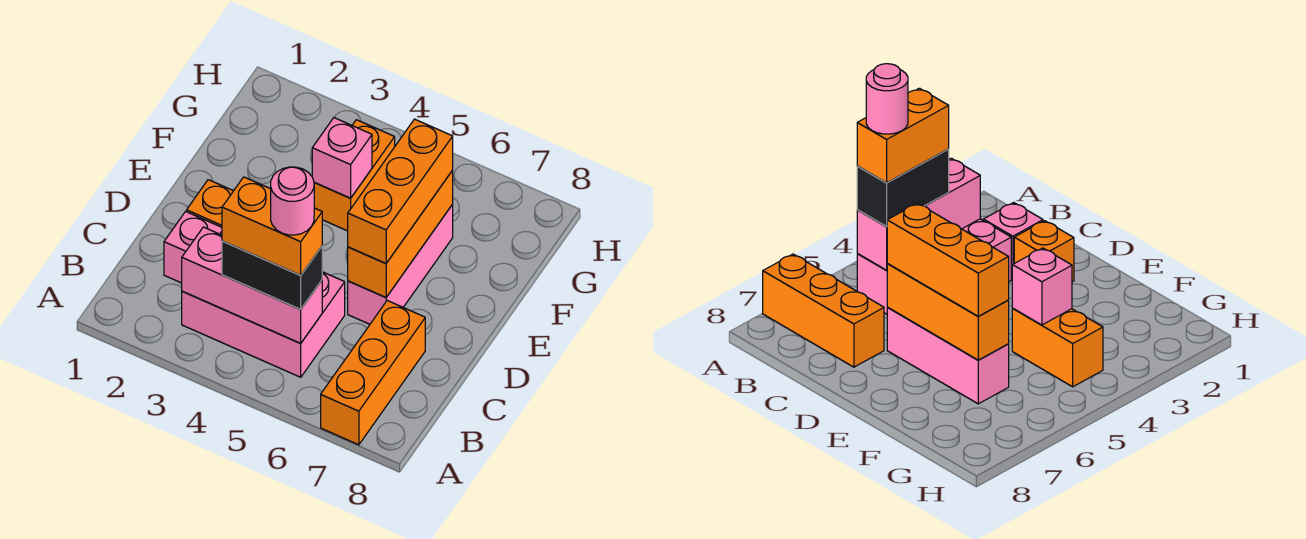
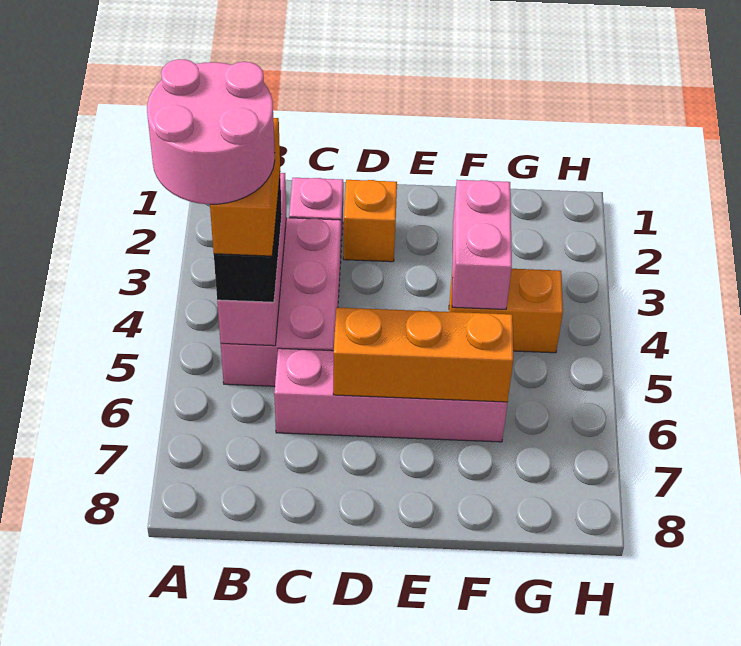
orange brick A7:C7 level 1 -> none
pink round brick B5 level 5 -> pink round brick A4:B5 level 5
pink brick D6:F6 level 1 -> pink brick C6:F6 level 1
orange brick D6:F6 level 3 -> none
pink brick F4 level 2 -> pink brick F3:F4 level 2

